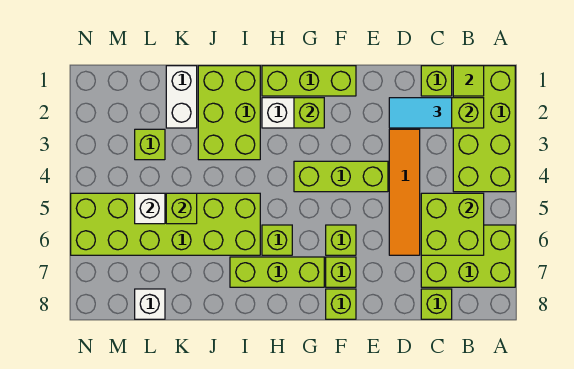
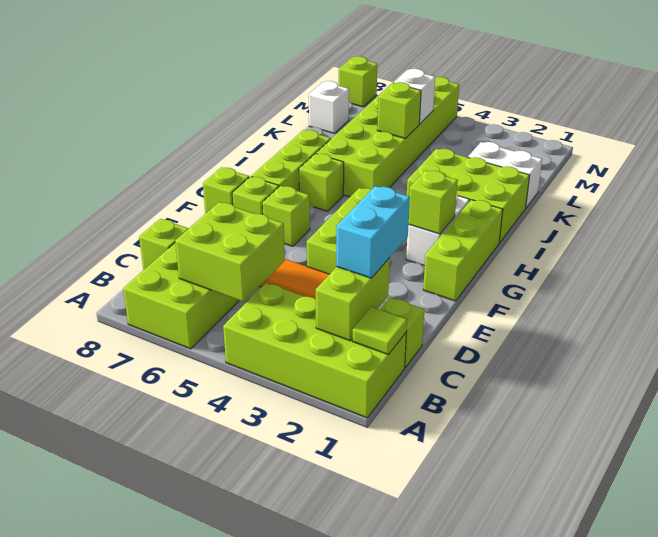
cyan tile C2:D2 level 3 -> cyan brick C2:D2 level 3
lime brick L3 level 1 -> lime brick N8 level 1

